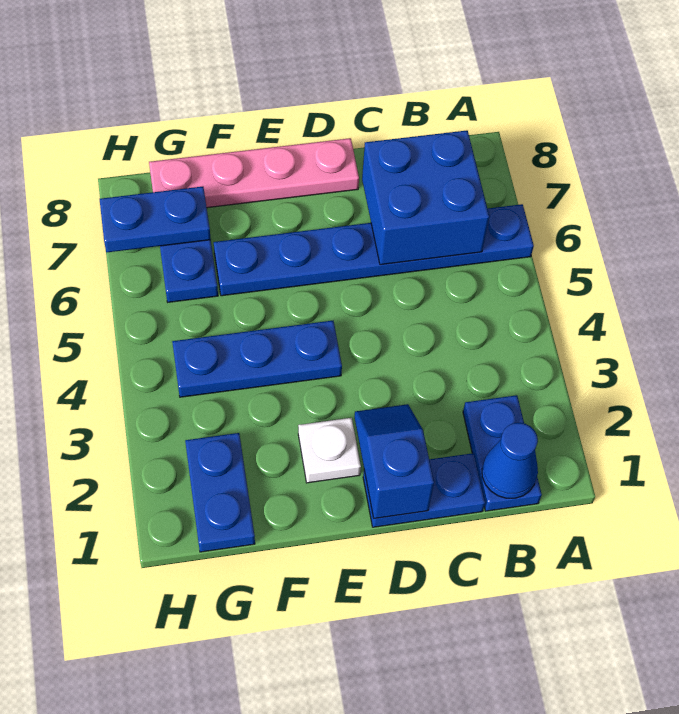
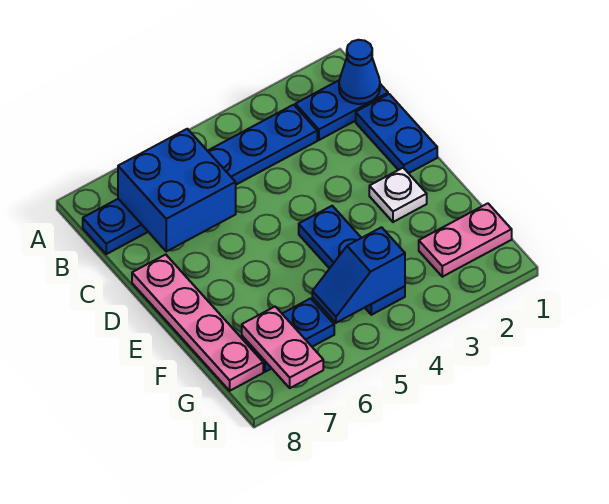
blue plate A6:F6 level 1 -> blue plate B3:B8 level 1
blue slope D1:D2 level 2 top 1 -> blue slope G4:G5 level 2 top 4
blue plate G1:G2 level 1 -> pink plate G1:G2 level 1
blue plate G7:H7 level 2 -> pink plate G7:H7 level 2

